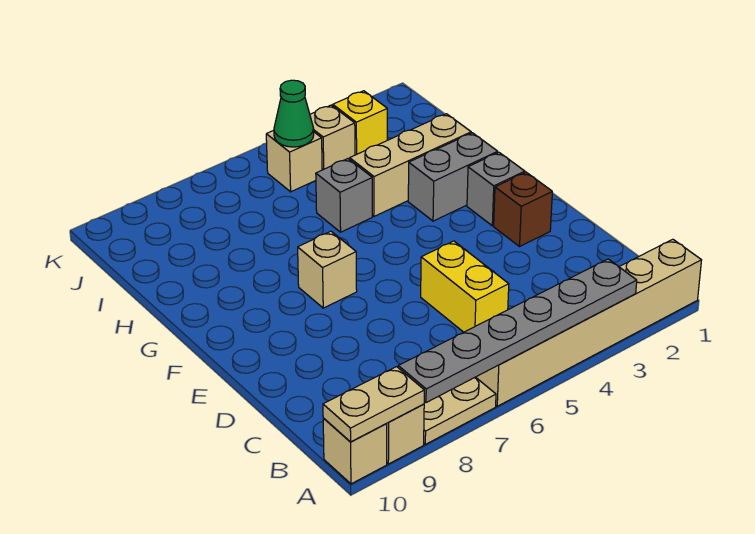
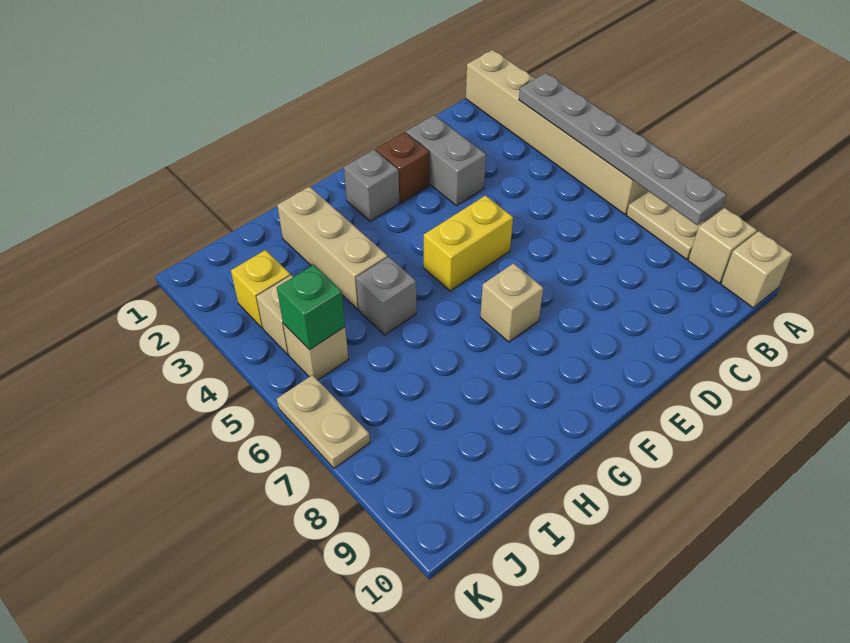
tan plate A9:A10 level 2 -> tan plate K6:K7 level 1
yellow brick C5:D5 level 1 -> yellow brick E5:F5 level 1
grey brick G2:G3 level 1 -> grey brick D2:D3 level 1
green cone J5 level 2 -> green brick J5 level 2

